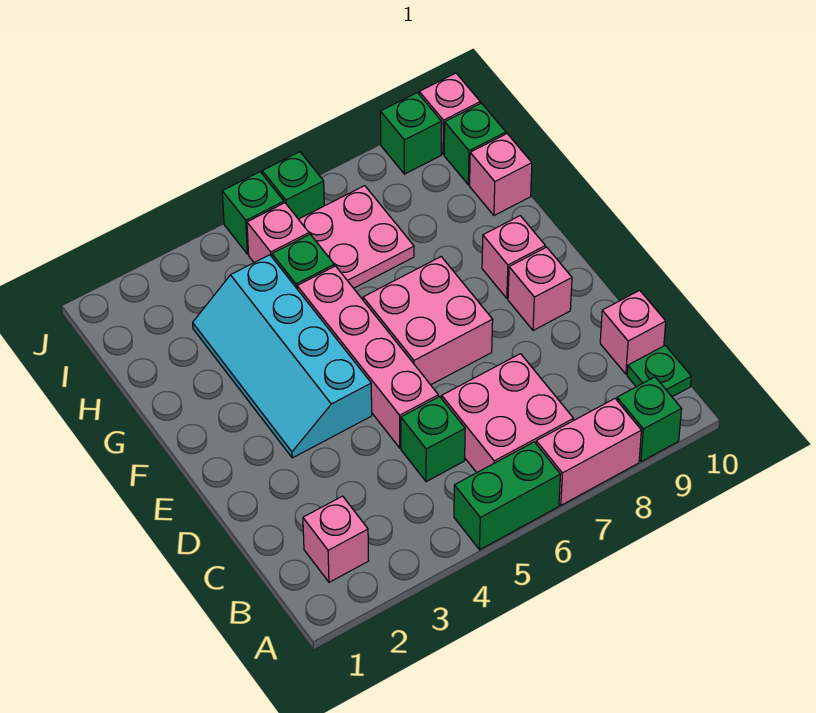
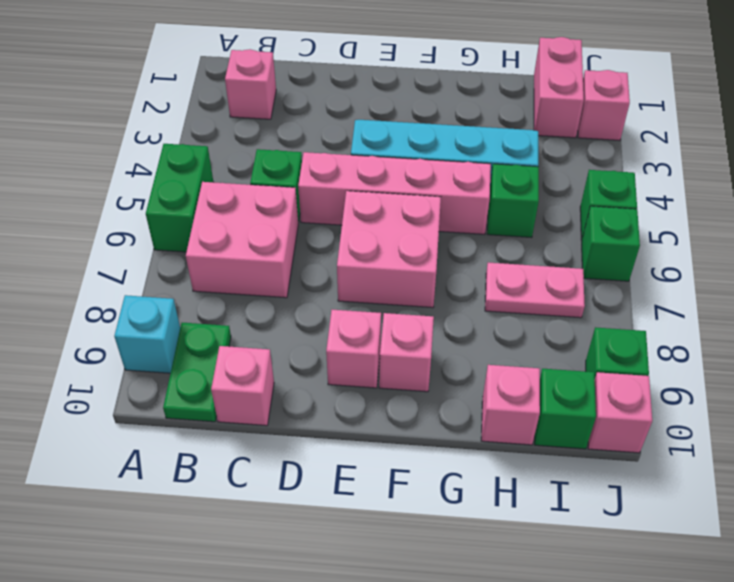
pink brick A7:A8 level 1 -> pink brick I1:I2 level 1
green brick A9 level 1 -> cyan brick A9 level 1
green plate B10 level 1 -> green plate B9:B10 level 1
pink plate H6:I7 level 1 -> pink plate H7:I7 level 1
pink brick I5 level 1 -> pink brick J2 level 1

